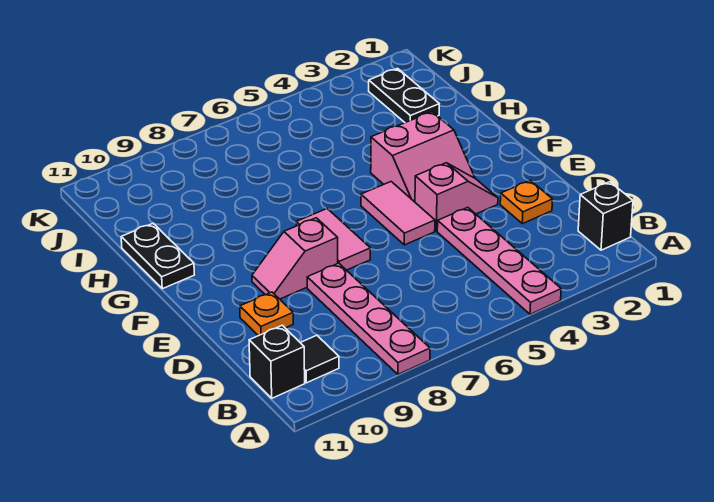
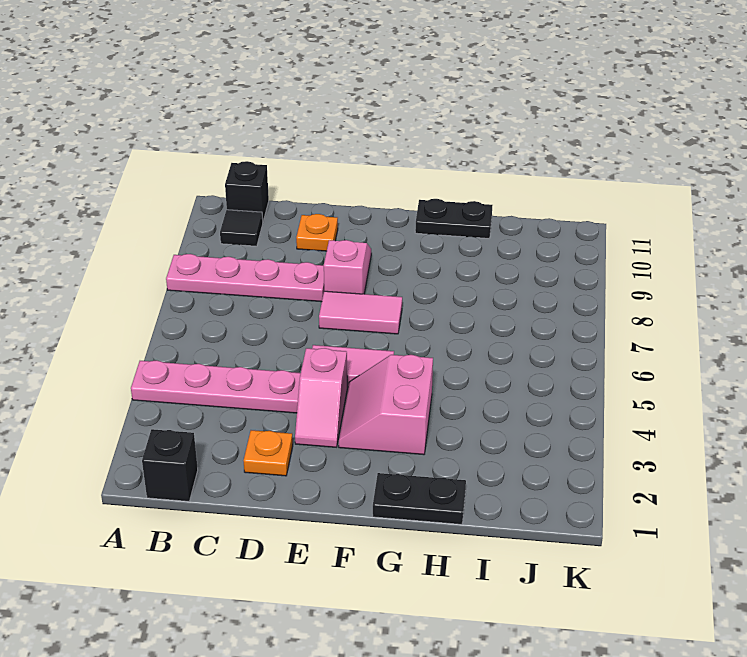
black plate I2:J2 level 1 -> black plate G1:H1 level 1

